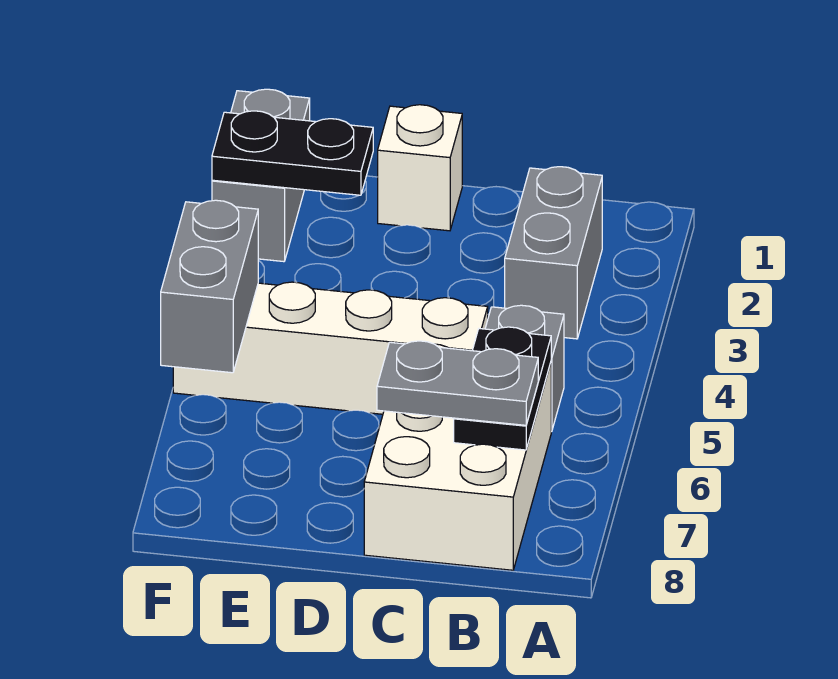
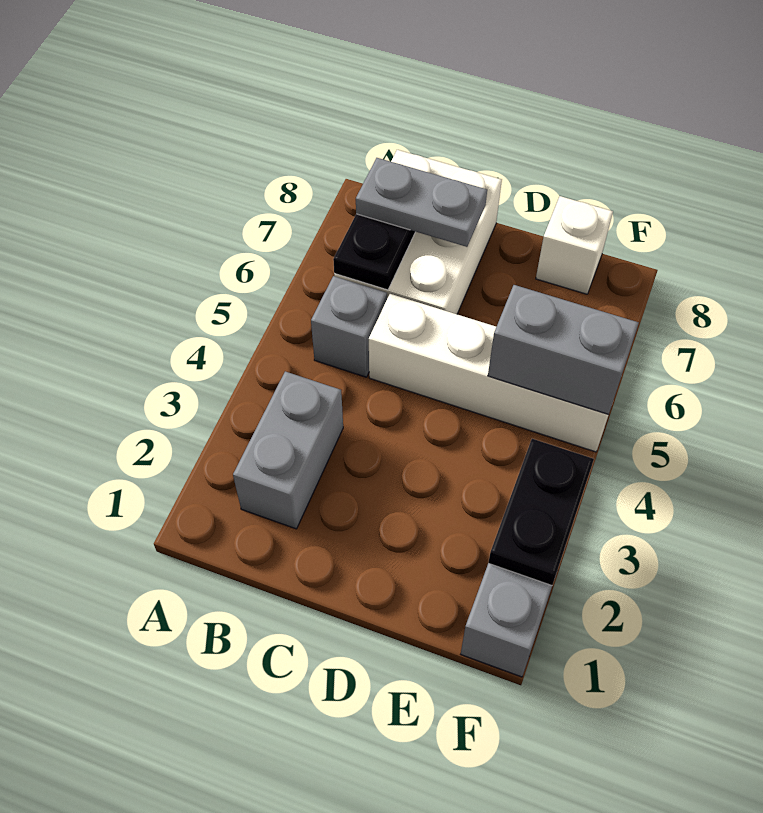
white brick D1 level 1 -> white brick E8 level 1
black plate E2:F2 level 2 -> black plate F2:F3 level 2
grey brick F5:F6 level 2 -> grey brick E5:F5 level 2

